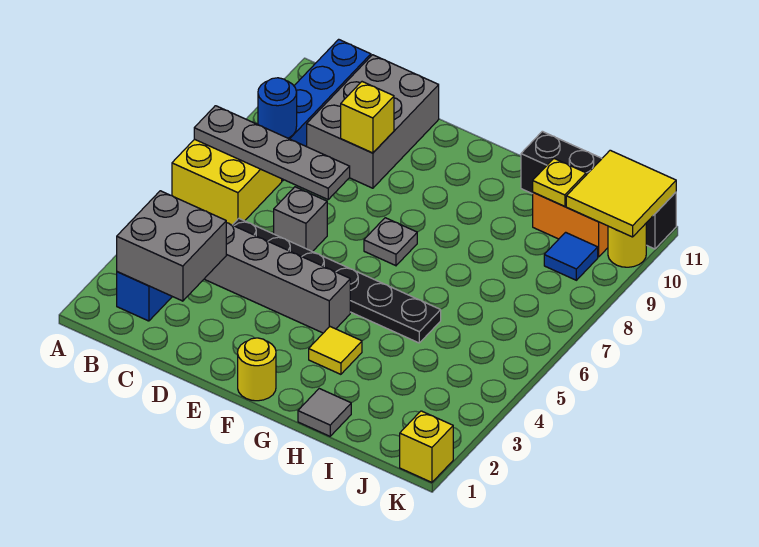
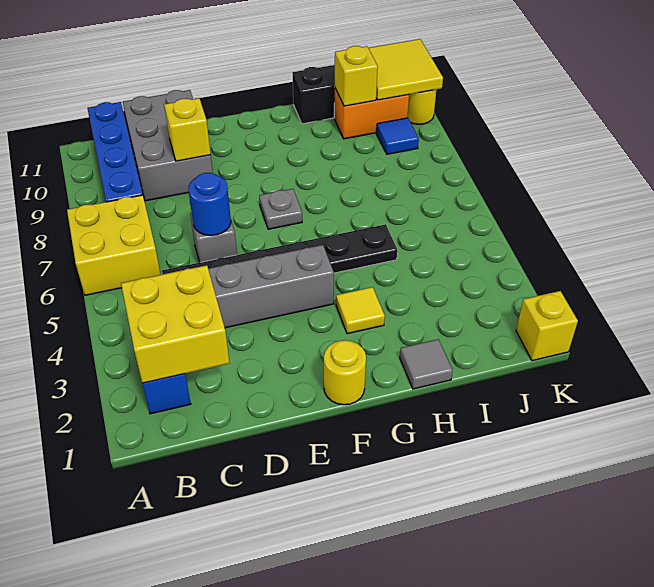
grey plate A7:D7 level 2 -> none
grey brick B2:C3 level 2 -> yellow brick B2:C3 level 2
blue round brick B8 level 2 -> blue round brick D6 level 2
yellow plate I10 level 2 -> yellow brick I10 level 2

